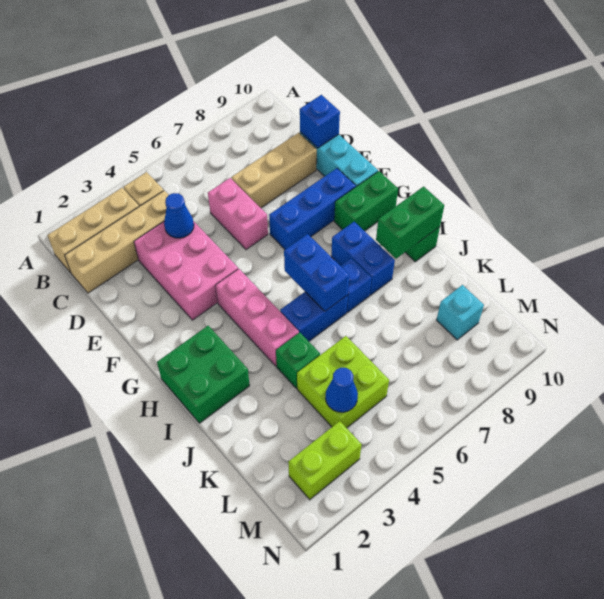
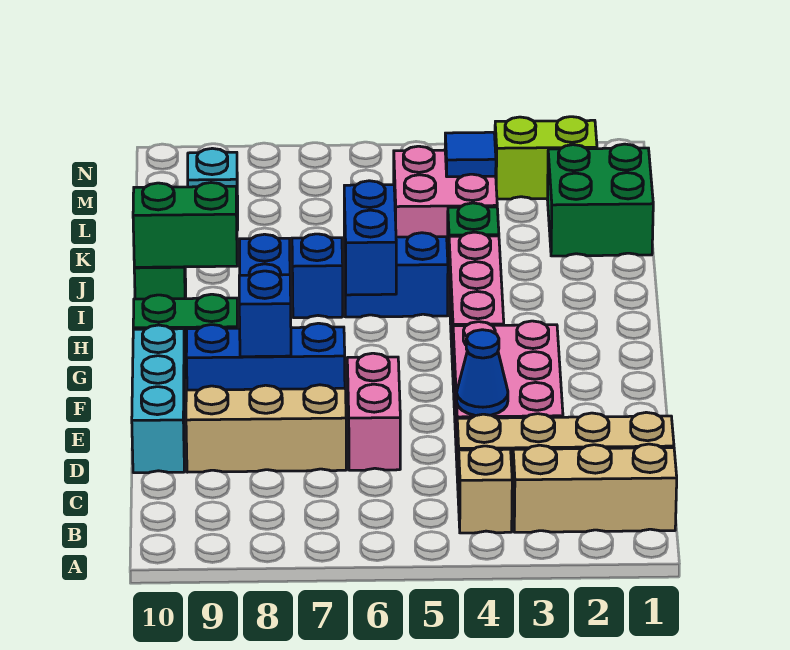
blue brick D10 level 2 -> blue brick F8 level 2
green brick H1:I2 level 1 -> green brick K1:L2 level 1
lime brick K4:L5 level 1 -> pink brick K4:L5 level 1
blue cone L4 level 2 -> blue tile L4 level 2

